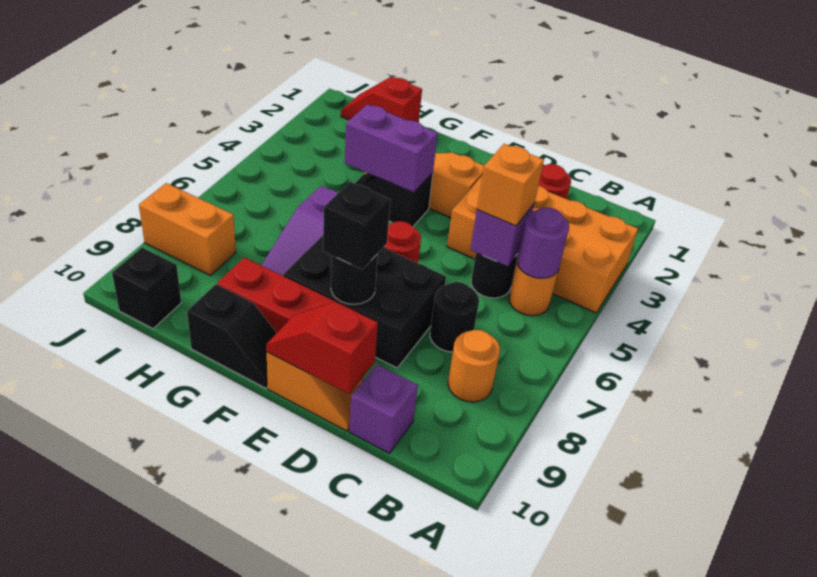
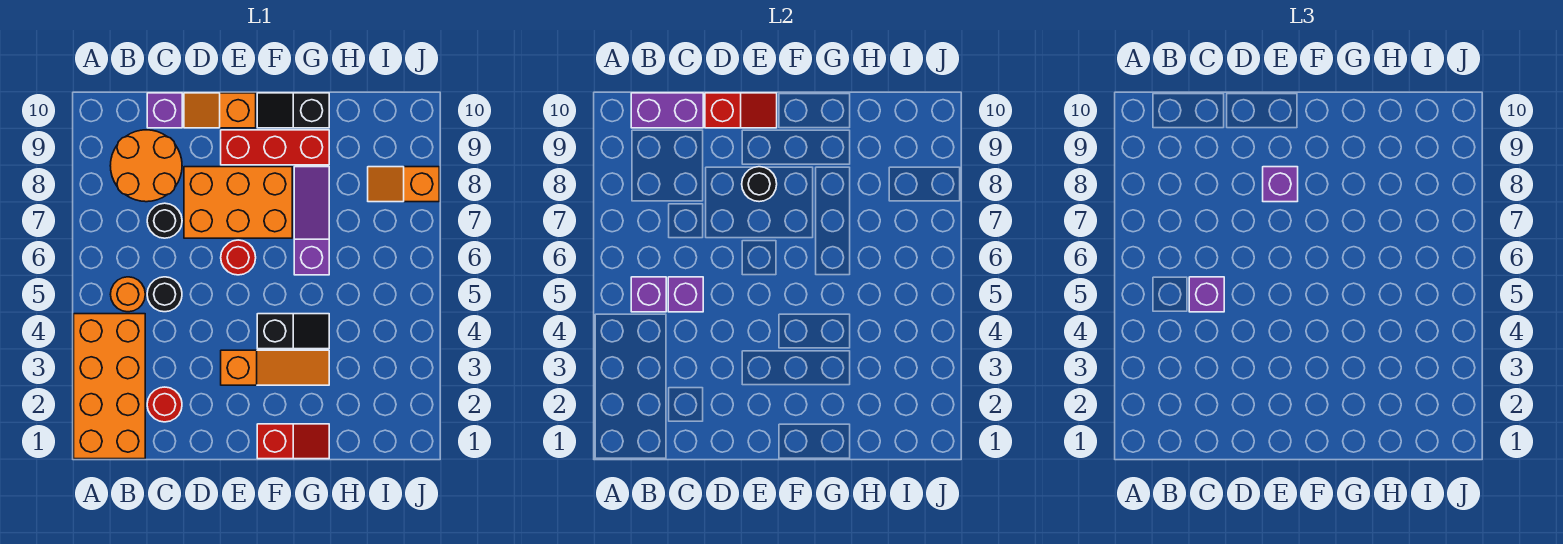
orange brick A3:D4 level 1 -> orange brick A1:B4 level 1
purple round brick B5 level 2 -> purple brick B5 level 2
orange round brick B8 level 1 -> orange round brick B8:C9 level 1
orange brick C5 level 3 -> purple brick C5 level 3
black brick D7:F8 level 1 -> orange brick D7:F8 level 1
black brick E8 level 3 -> purple brick E8 level 3
purple brick F4:G4 level 2 -> purple brick B10:C10 level 2
red slope H1:I1 level 1 top H -> red slope F1:G1 level 1 top F
orange brick I8:J8 level 1 -> orange slope I8:J8 level 1 top J
black brick I10 level 1 -> none

